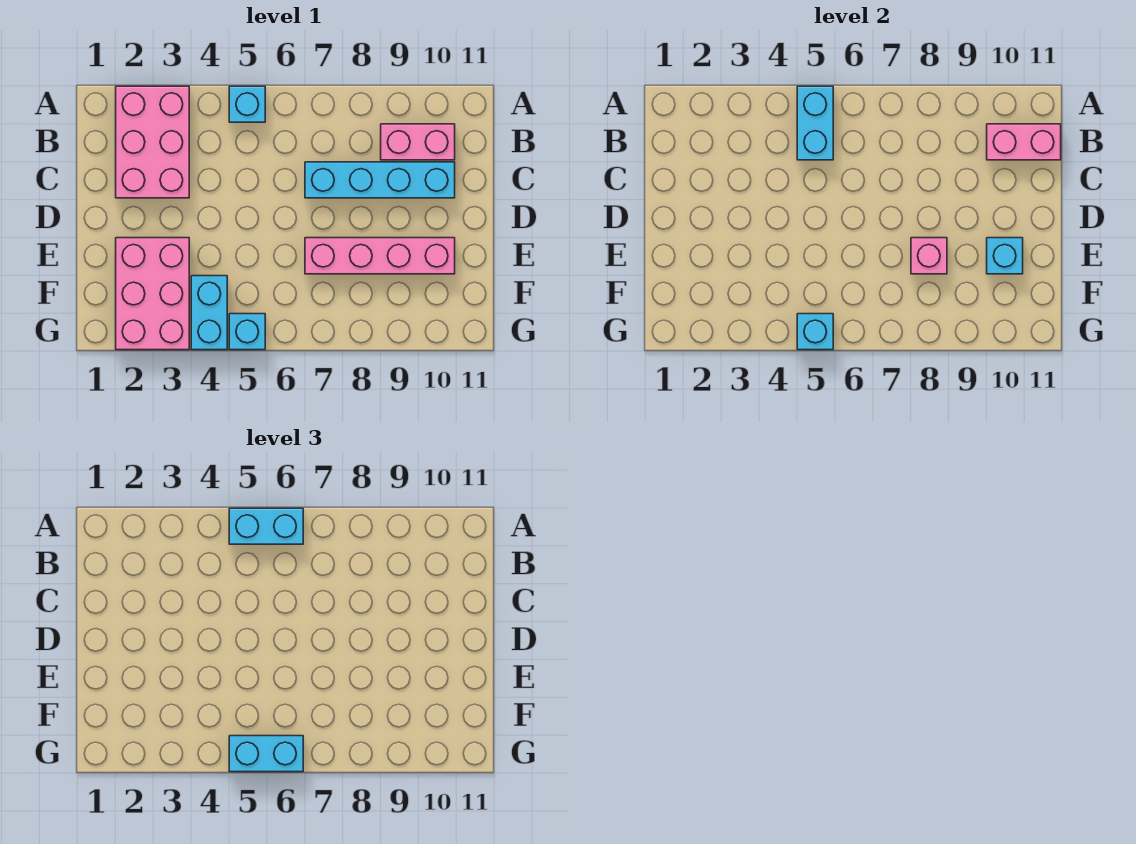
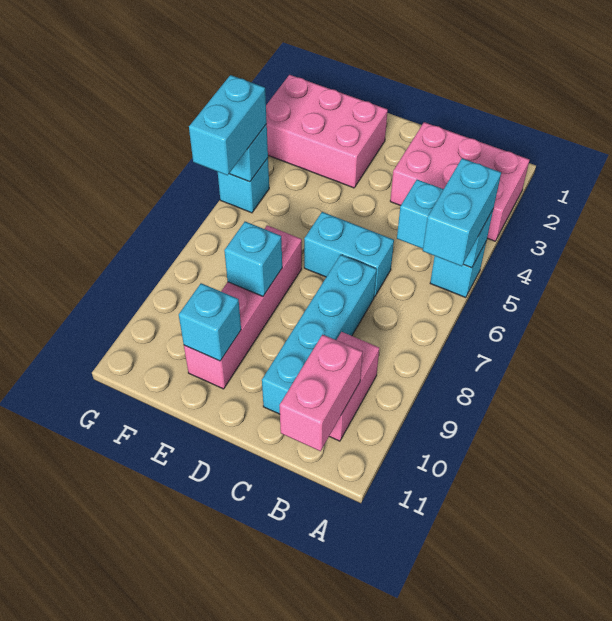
pink brick E8 level 2 -> cyan brick E8 level 2
cyan brick F4:G4 level 1 -> cyan brick C6:D6 level 1

